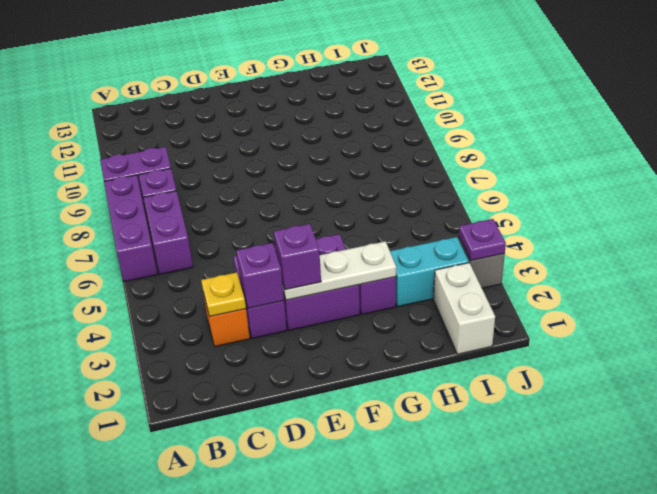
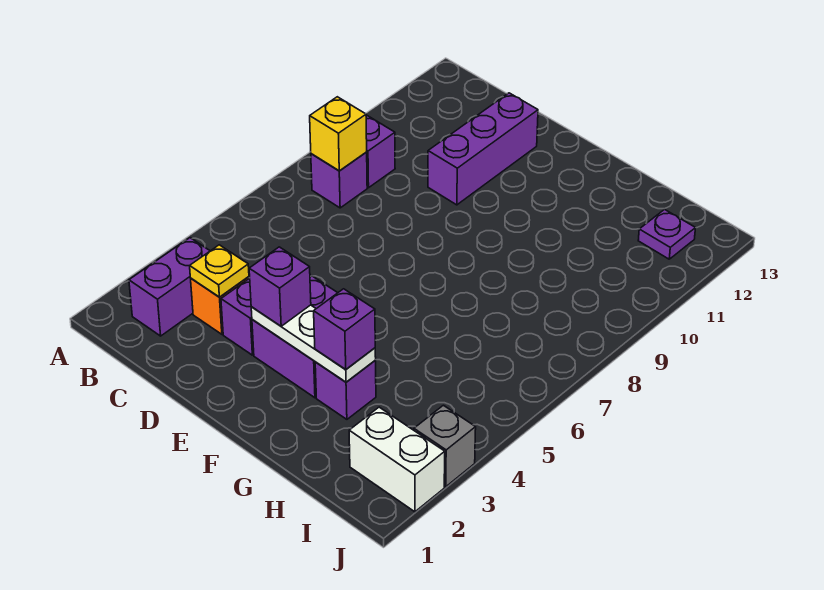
purple brick A6:A8 level 1 -> purple brick D10:D12 level 1
purple brick B6:B7 level 1 -> purple brick B2:B3 level 1
none -> yellow brick B8 level 2
purple brick D3 level 2 -> purple brick G3 level 3
cyan brick H3:I3 level 1 -> none
white brick I1:I2 level 1 -> white brick I2:J2 level 1
purple plate J3 level 2 -> purple plate I12 level 1

